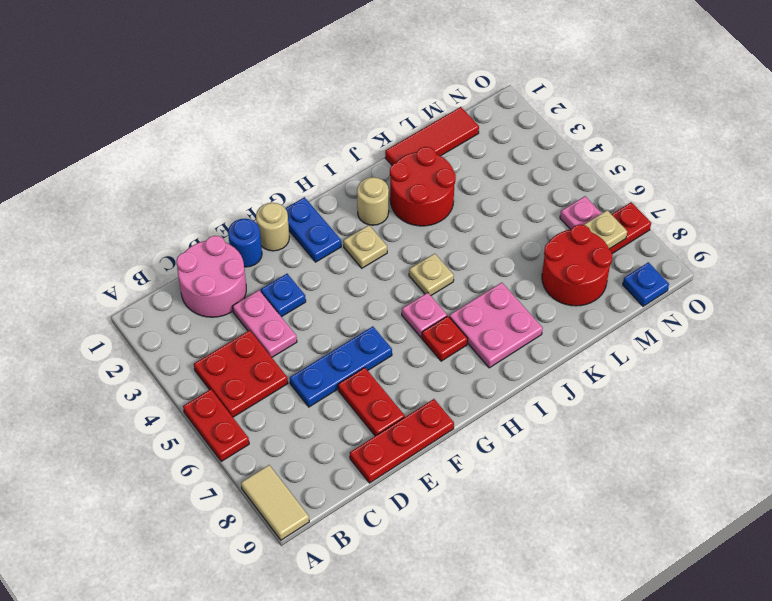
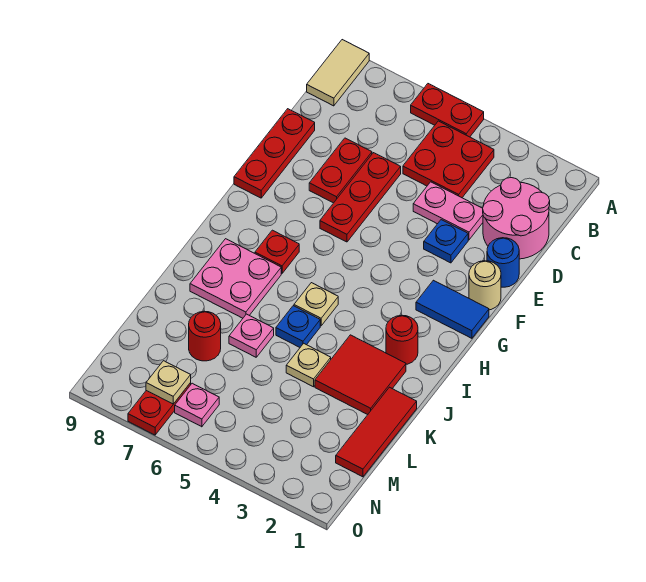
tan tile A8:A9 level 1 -> tan tile A9:B9 level 1
blue plate D6:F6 level 1 -> red plate D6:F6 level 1
red plate E7:E8 level 1 -> red plate D7:E7 level 1
blue plate G1:G2 level 1 -> blue tile G1:G2 level 1
tan plate H3 level 1 -> tan plate K4 level 1
pink plate H6 level 1 -> pink plate K6 level 1
tan round brick I2 level 1 -> red round brick I2 level 1
red round brick J2:K3 level 1 -> red tile J2:K3 level 1
red round brick L7:M8 level 1 -> red round brick L7 level 1
blue plate N9 level 1 -> blue plate J5 level 1

